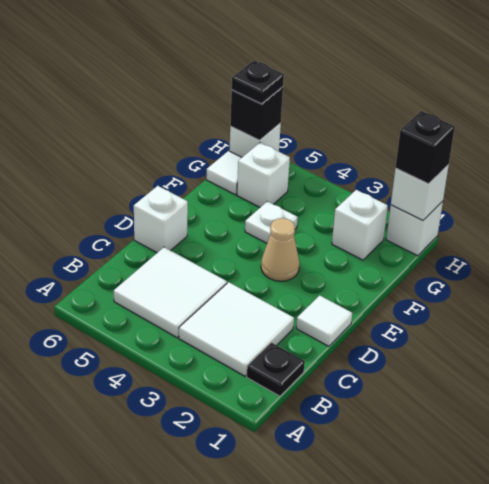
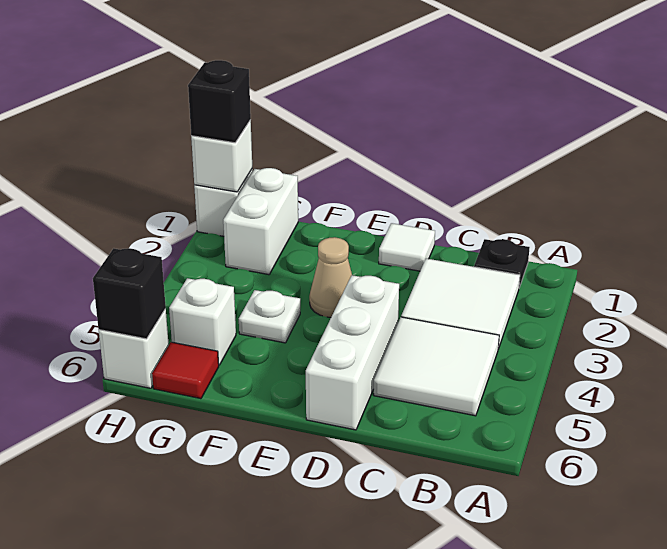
white brick D6 level 1 -> white brick D4:D6 level 1
white brick G2 level 1 -> white brick G1:G2 level 1
white tile G6 level 1 -> red tile G6 level 1
black plate H6 level 3 -> none

